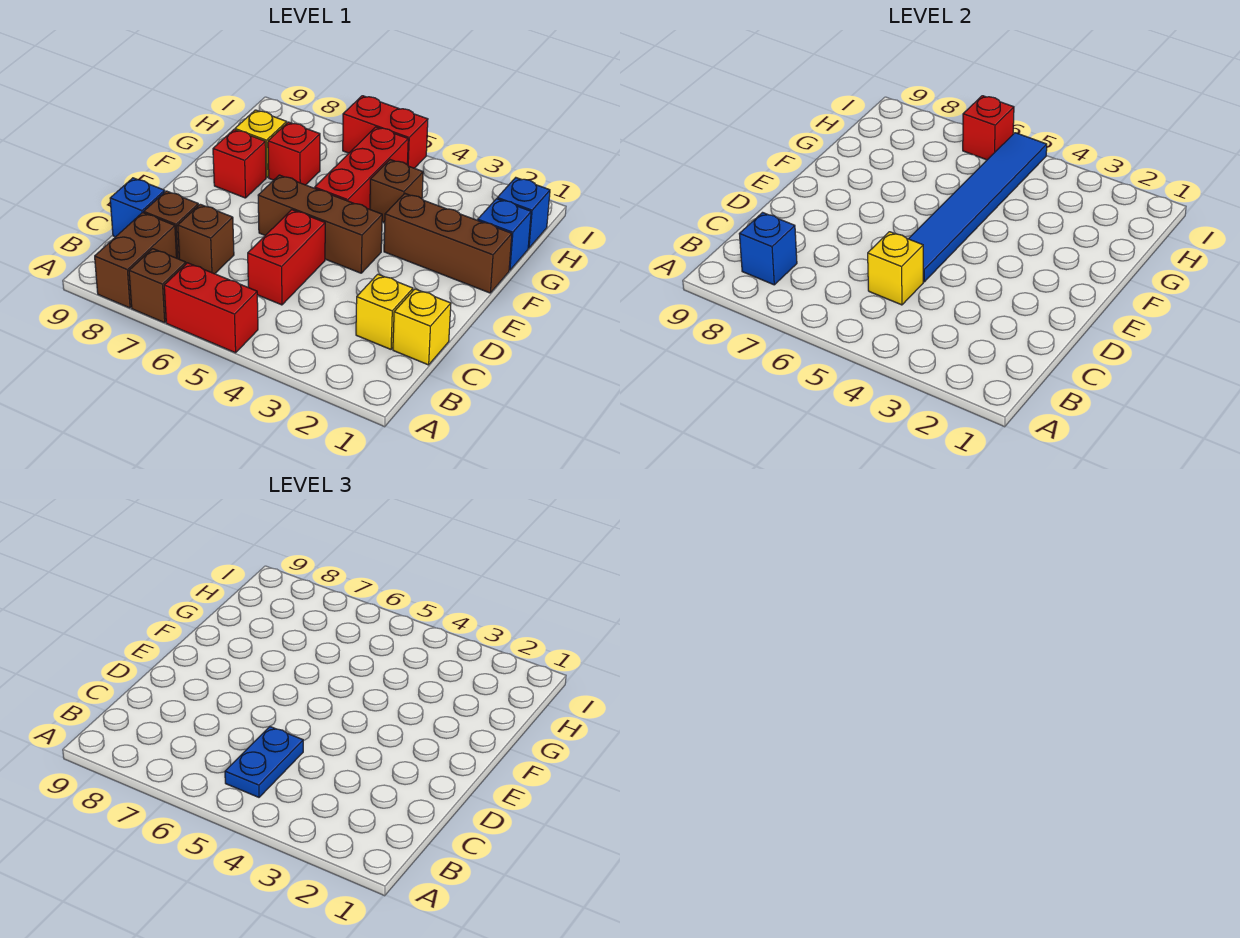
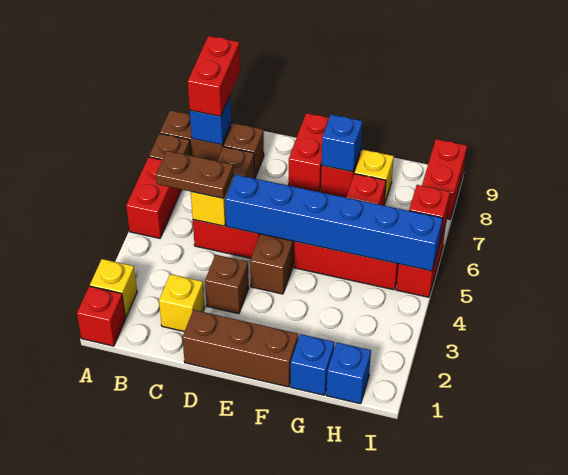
none -> red brick A1 level 1
blue plate B5:C5 level 3 -> brown plate B5:C5 level 3
none -> red brick B8:B9 level 3
yellow brick C1 level 1 -> yellow brick A2 level 1
blue brick C9 level 1 -> blue brick F8 level 2
blue tile D5:I5 level 2 -> blue brick D5:I5 level 2
none -> red brick E8:E9 level 1
brown brick F1:F3 level 1 -> brown brick D1:F1 level 1
brown brick G4 level 1 -> brown brick D3 level 1
none -> red brick I8:I9 level 1

